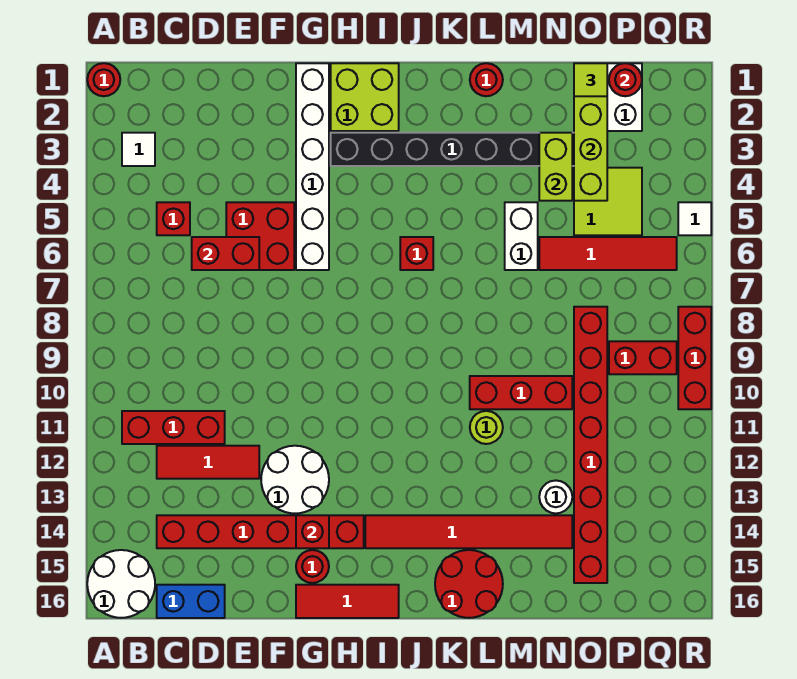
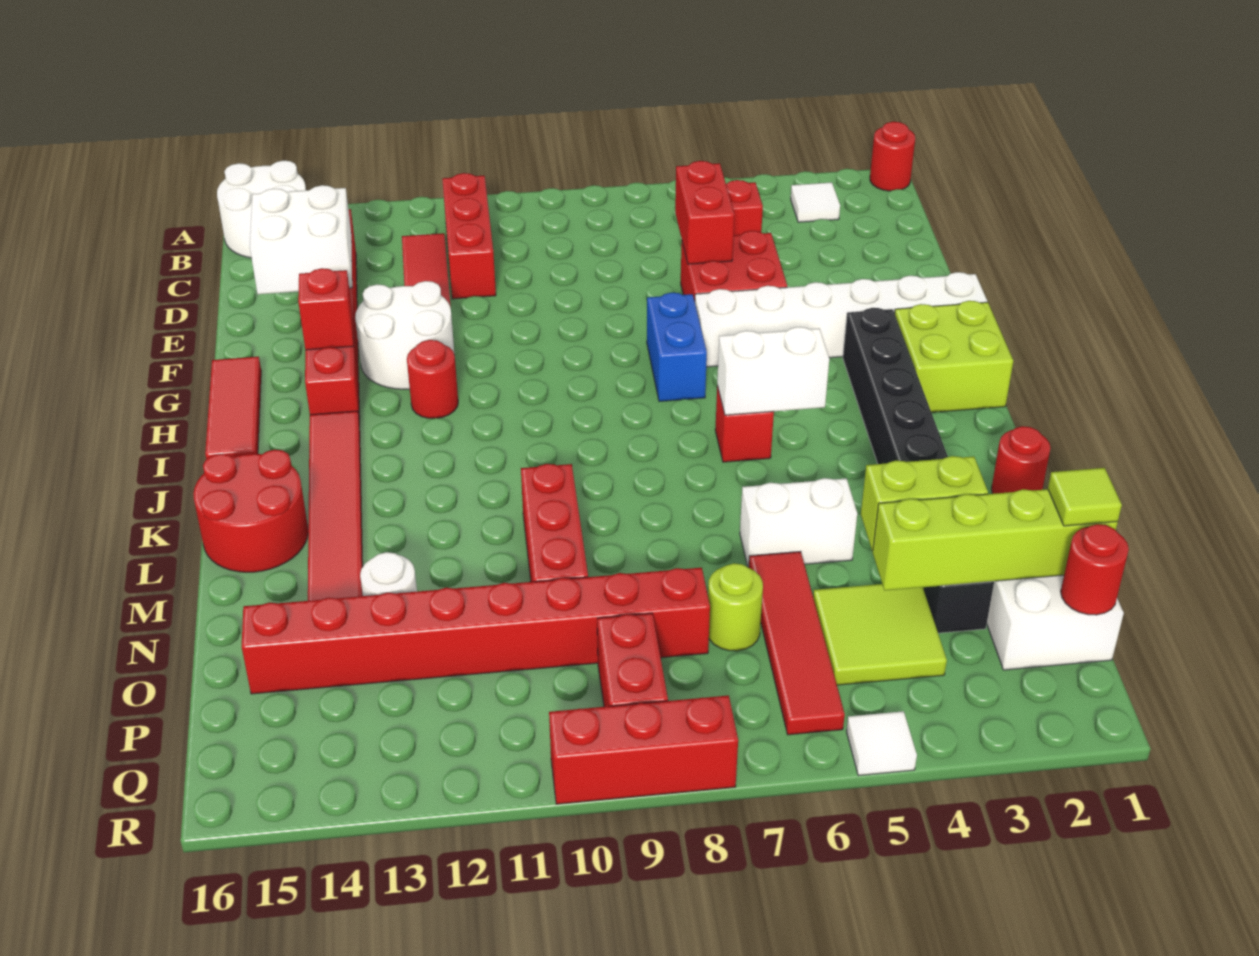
blue brick C16:D16 level 1 -> blue brick G7:H7 level 1
none -> white brick D14:E15 level 2
red round brick G15 level 1 -> red round brick H12 level 1
none -> white brick J5:J6 level 2
lime round brick L11 level 1 -> lime round brick O7 level 1

